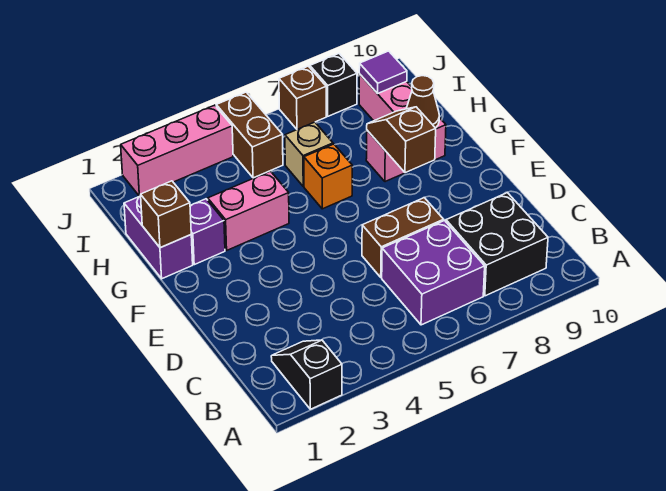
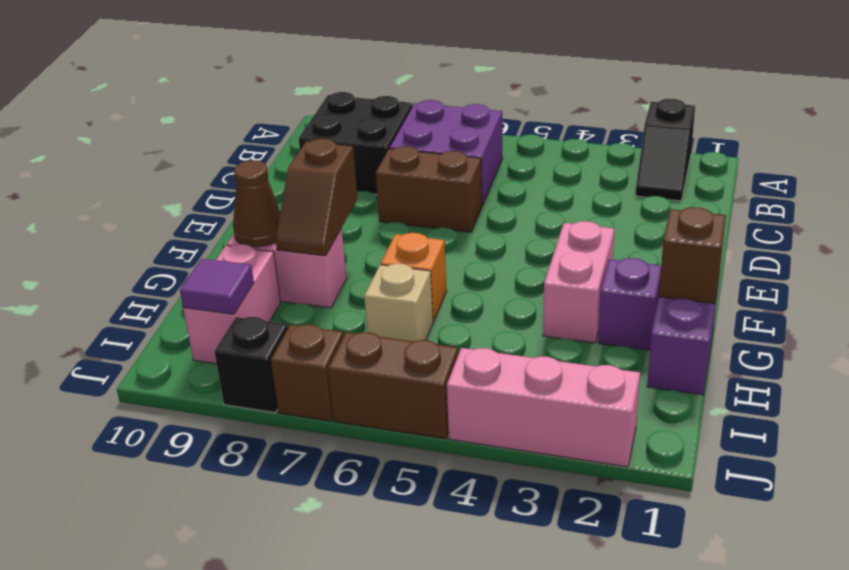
pink brick G3:G4 level 1 -> pink brick F3:G3 level 1
brown brick I5:J5 level 1 -> brown brick J5:J6 level 1

